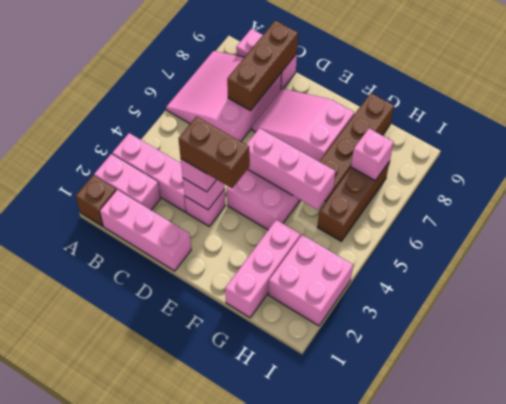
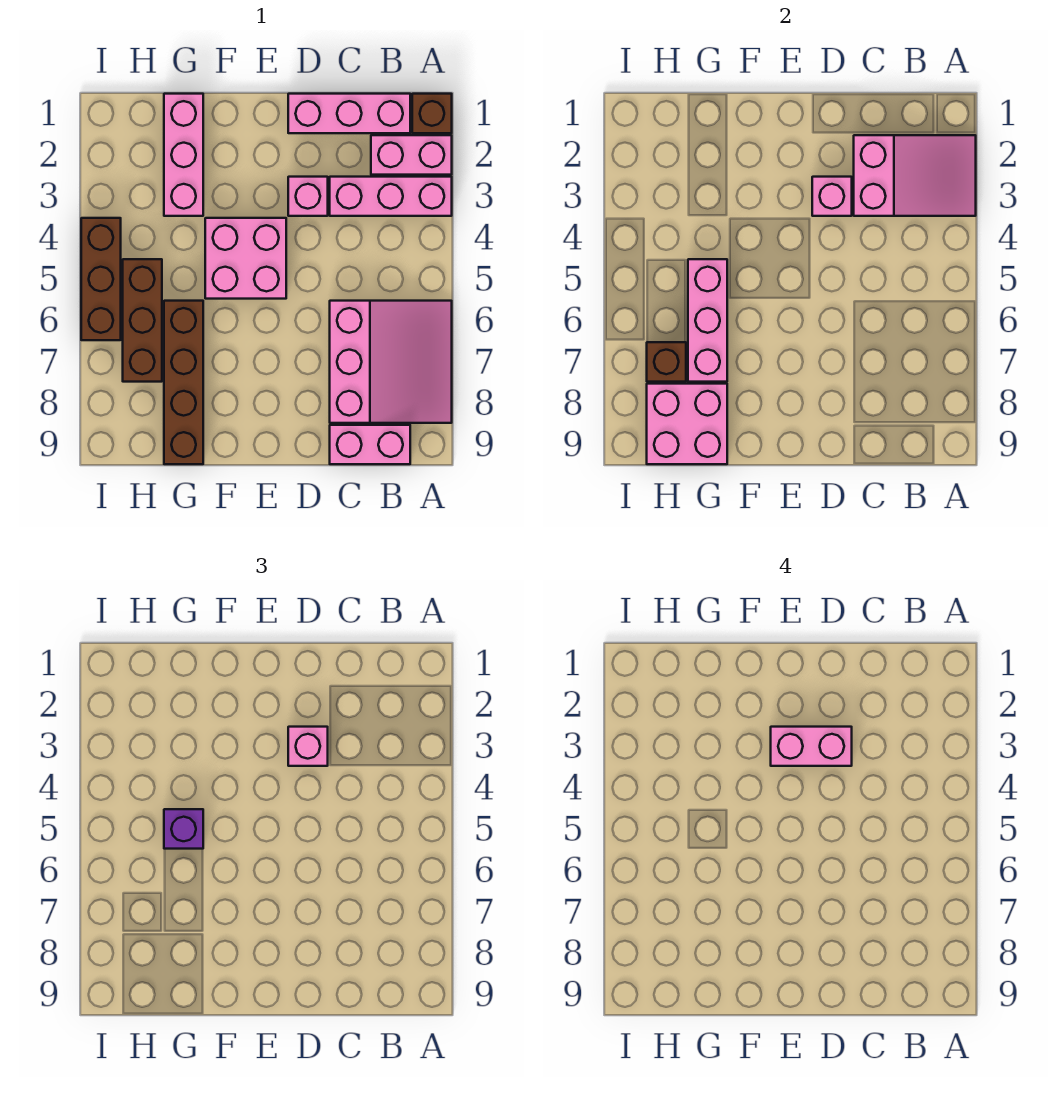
brown brick C7:C9 level 2 -> brown brick I4:I6 level 1
brown brick D3:E3 level 4 -> pink brick D3:E3 level 4
pink slope D7:F8 level 1 top F -> pink slope A2:C3 level 2 top C
pink brick E5:G5 level 2 -> pink brick G5:G7 level 2
none -> purple brick G5 level 3
pink brick H2:I3 level 1 -> pink brick G8:H9 level 2
pink brick H7 level 2 -> brown brick H7 level 2

